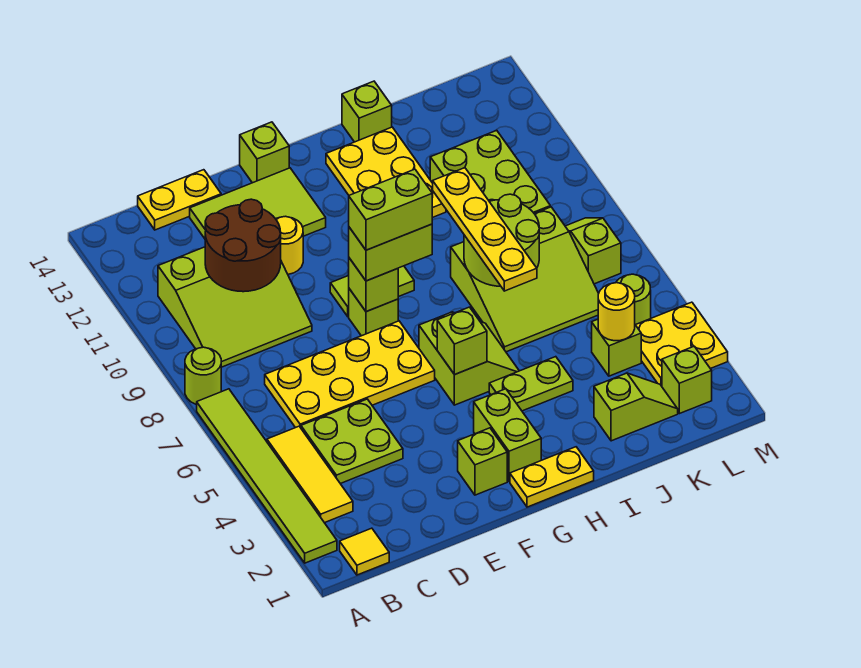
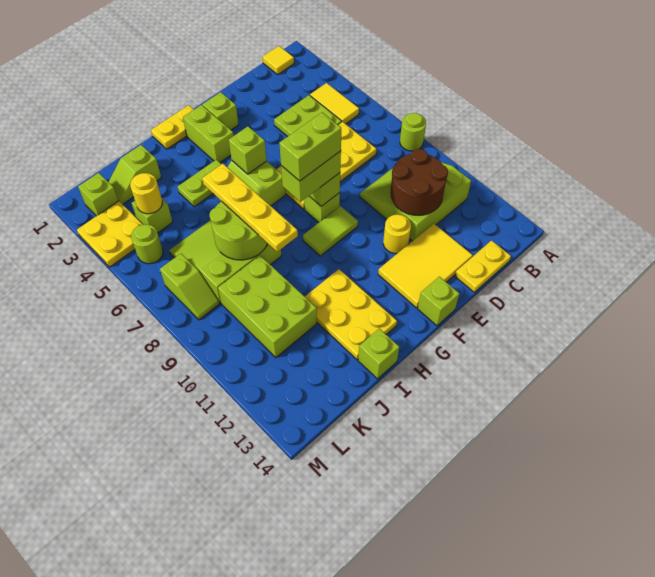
lime tile A2:A7 level 1 -> none
yellow tile B3:B5 level 1 -> yellow tile B4:B5 level 1
lime tile D12:F13 level 1 -> yellow tile D12:F13 level 1

